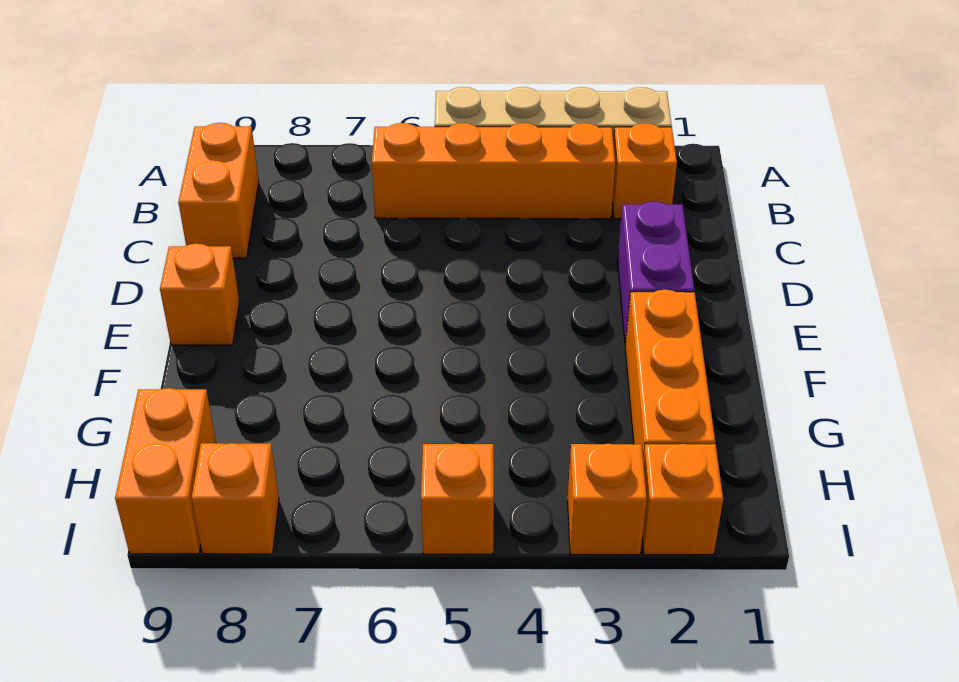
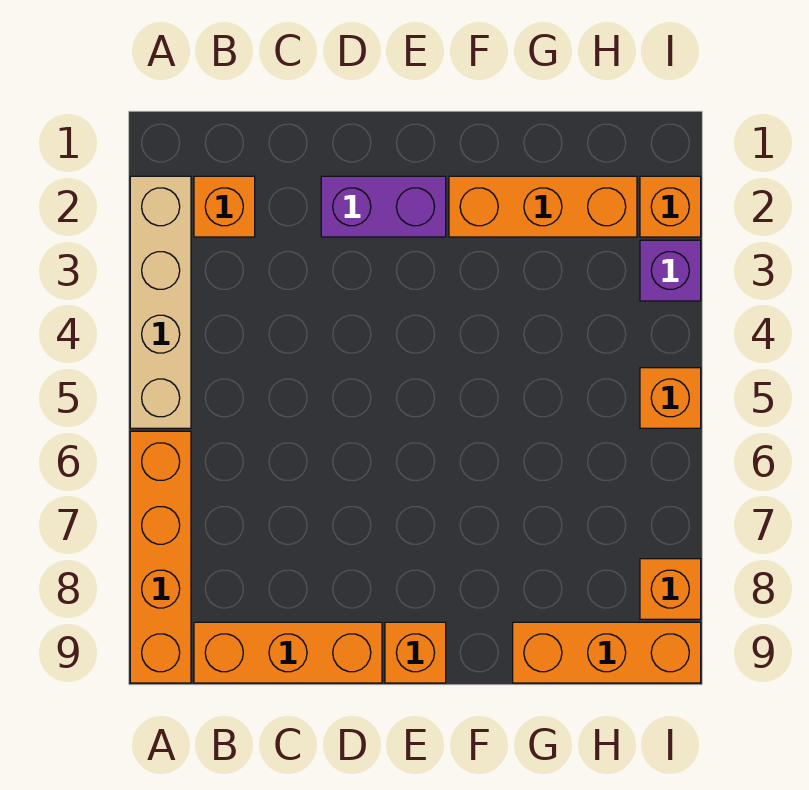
orange brick B3:B6 level 1 -> orange brick A6:A9 level 1
orange brick B9:C9 level 1 -> orange brick B9:D9 level 1
orange brick H9:I9 level 1 -> orange brick G9:I9 level 1
orange brick I3 level 1 -> purple brick I3 level 1

